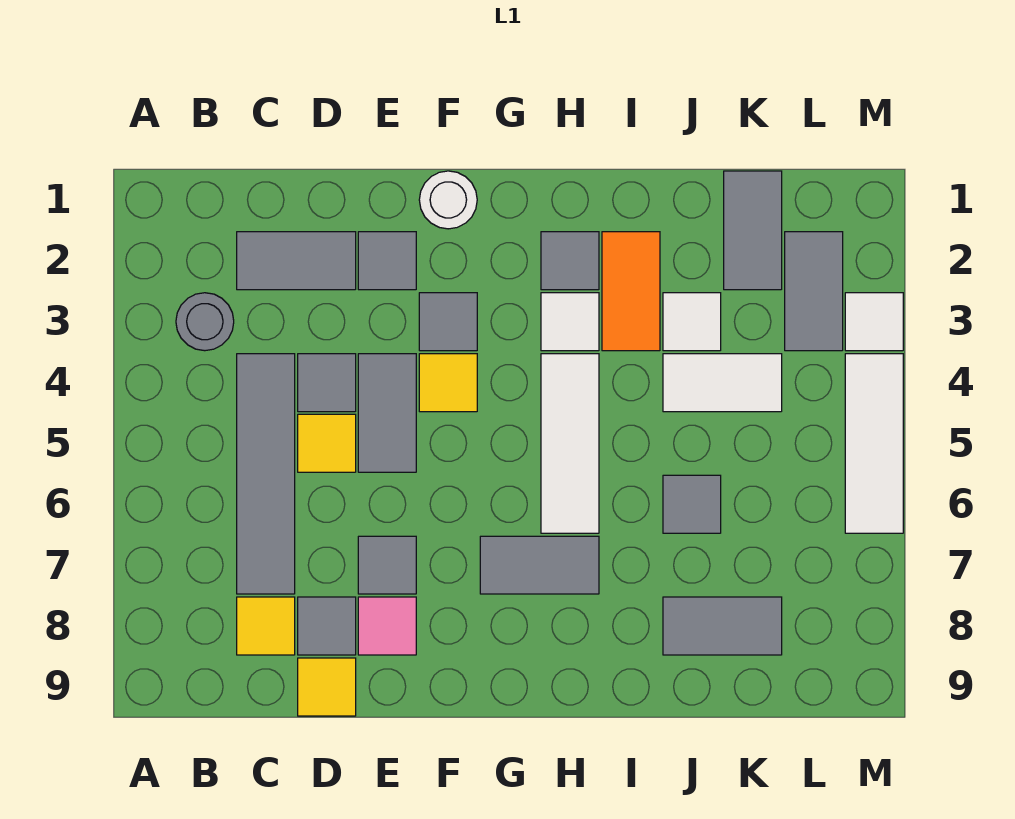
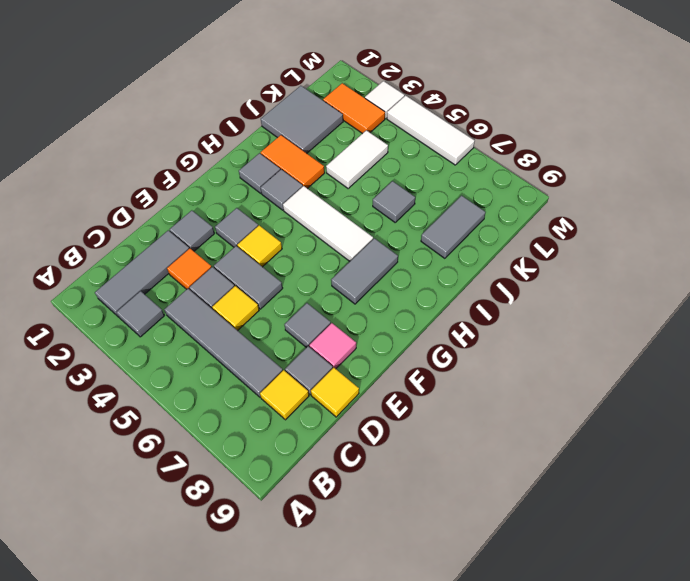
grey round brick B3 level 1 -> grey tile B3 level 1
grey tile C2:D2 level 1 -> grey tile B2:D2 level 1
none -> orange tile D3 level 1
white round brick F1 level 1 -> none
white tile H3 level 1 -> grey tile H3 level 1
white tile J3 level 1 -> none
grey tile K1:K2 level 1 -> grey tile J1:K2 level 1
grey tile L2:L3 level 1 -> orange tile L2:L3 level 1

